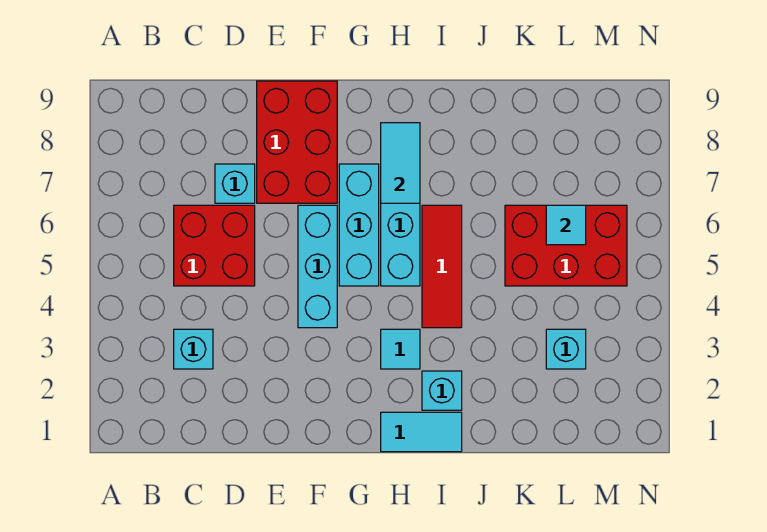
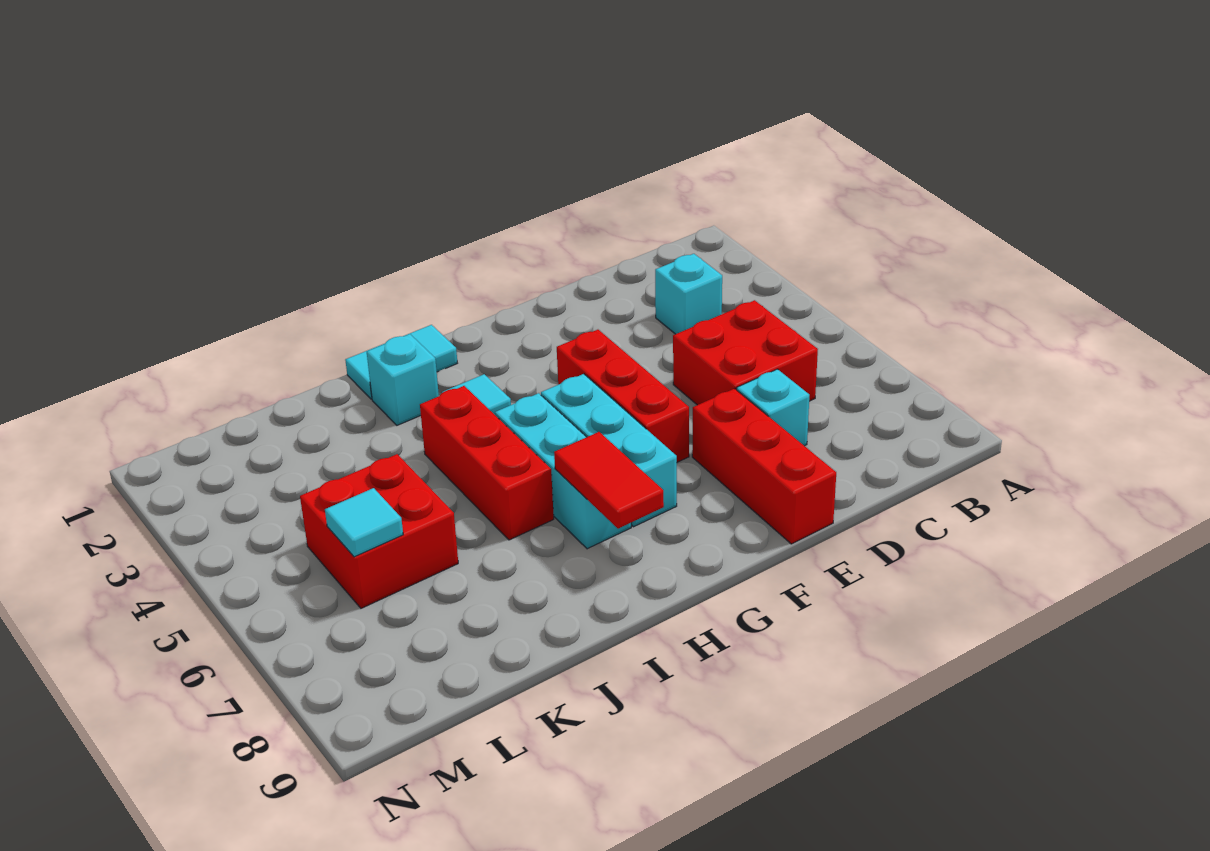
red brick E7:F9 level 1 -> red brick E7:E9 level 1
cyan brick F4:F6 level 1 -> red brick F4:F6 level 1
cyan tile H7:H8 level 2 -> red tile H7:H8 level 2
red tile I4:I6 level 1 -> red brick I4:I6 level 1
red brick K5:M6 level 1 -> red brick K5:L6 level 1
cyan brick L3 level 1 -> none

